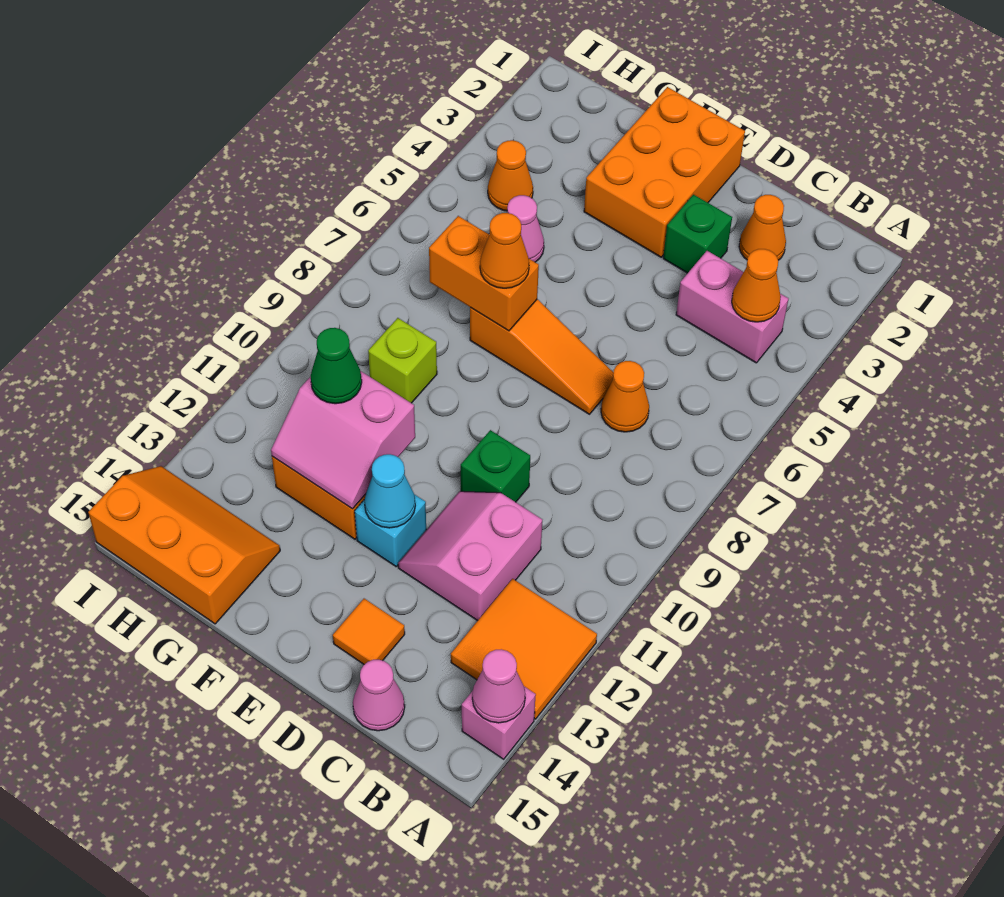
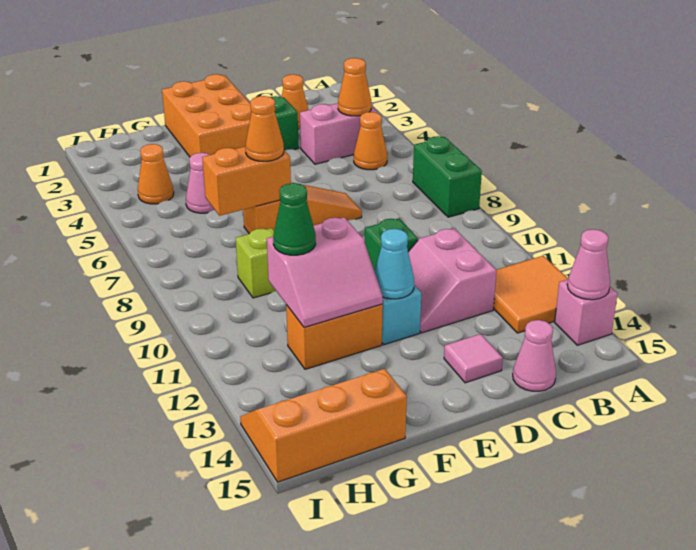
none -> green brick A7:A8 level 1
orange cone C7 level 1 -> orange cone B5 level 1
orange tile D14 level 1 -> pink tile D14 level 1

